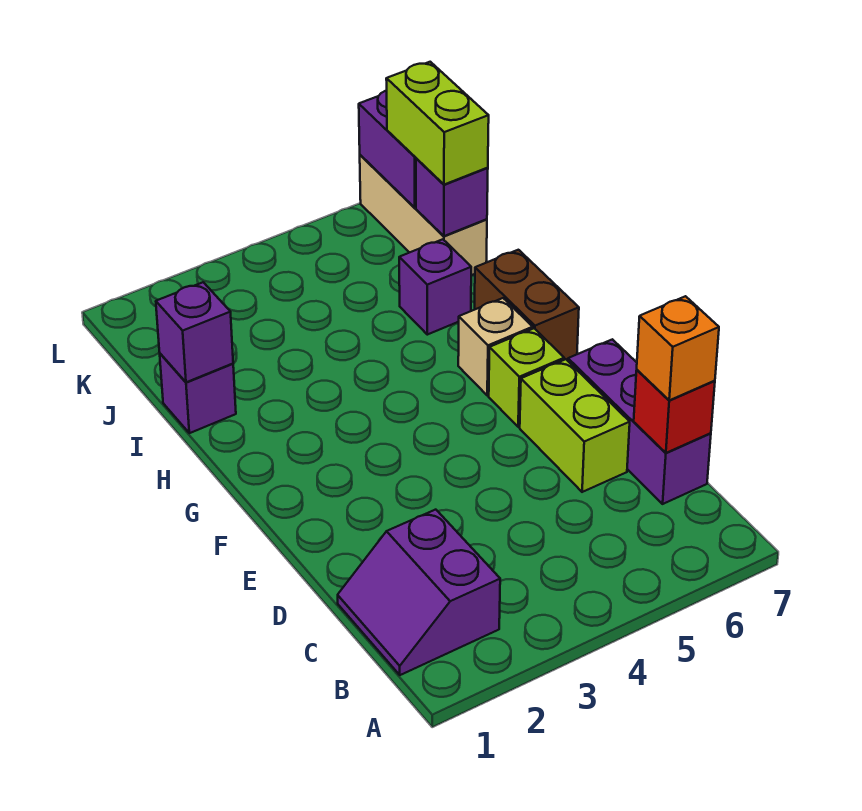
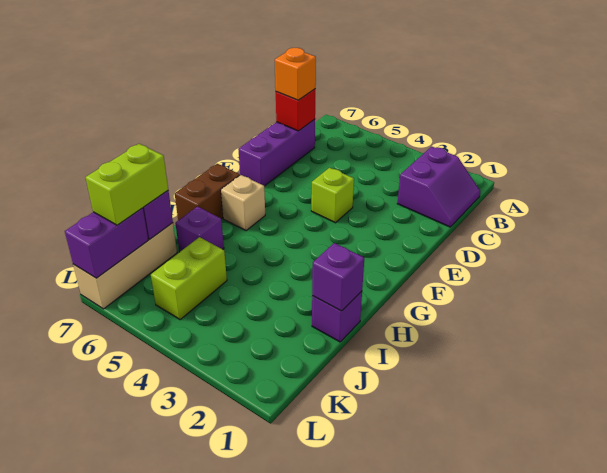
lime brick D6:E6 level 1 -> lime brick J5:K5 level 1
lime brick F6 level 1 -> lime brick E4 level 1

